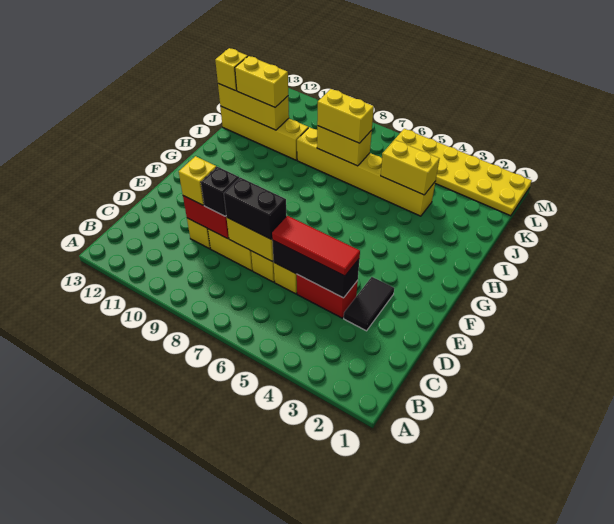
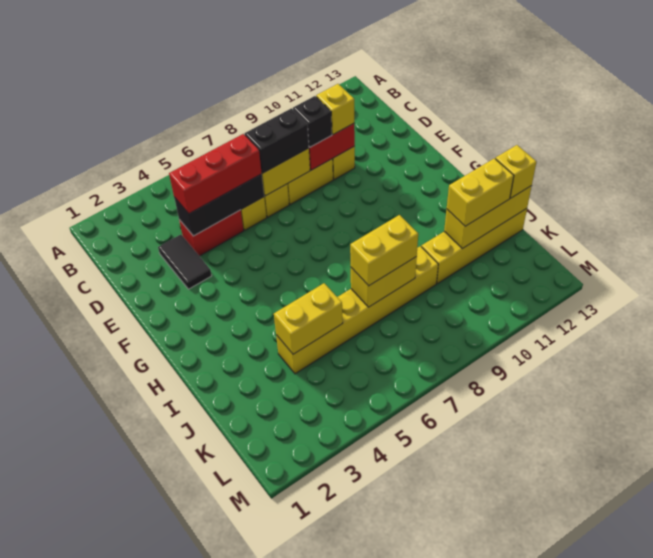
red tile D4:D6 level 3 -> red brick D4:D6 level 3
yellow plate L1:M6 level 1 -> none

